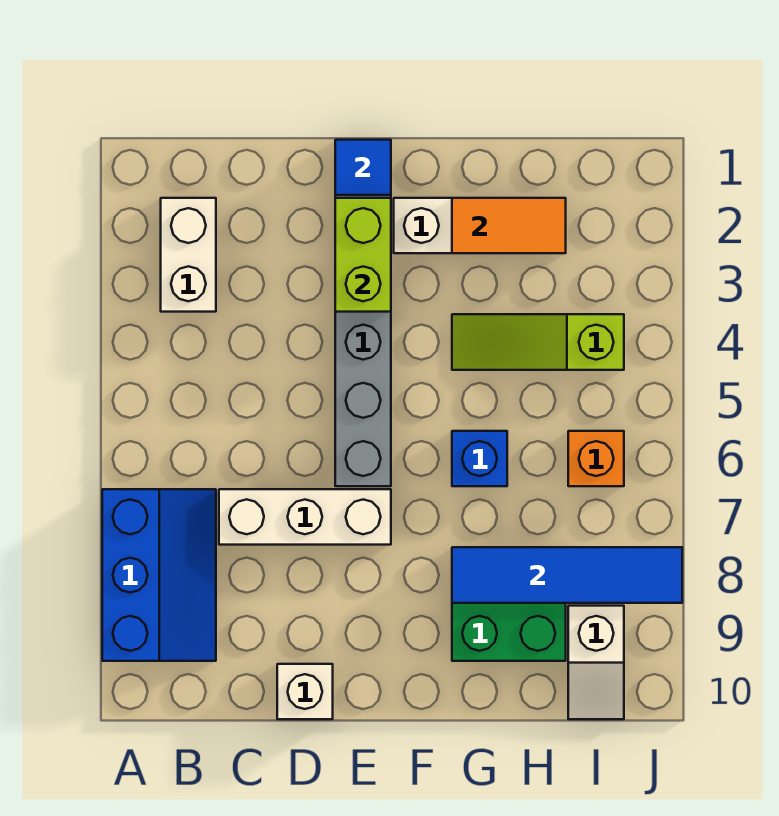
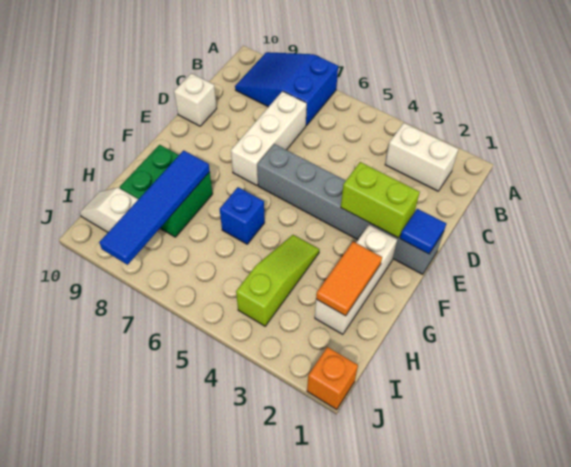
blue slope A7:B9 level 1 top A -> blue slope A7:B9 level 1 top 7
orange brick I6 level 1 -> orange brick J1 level 1

